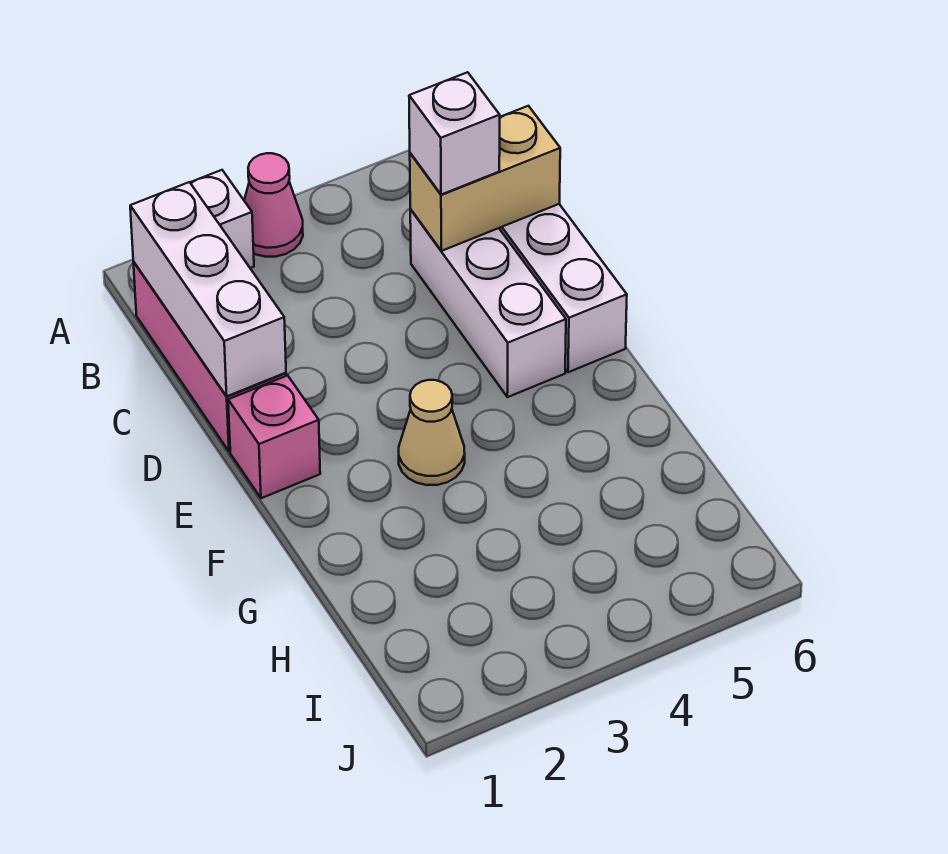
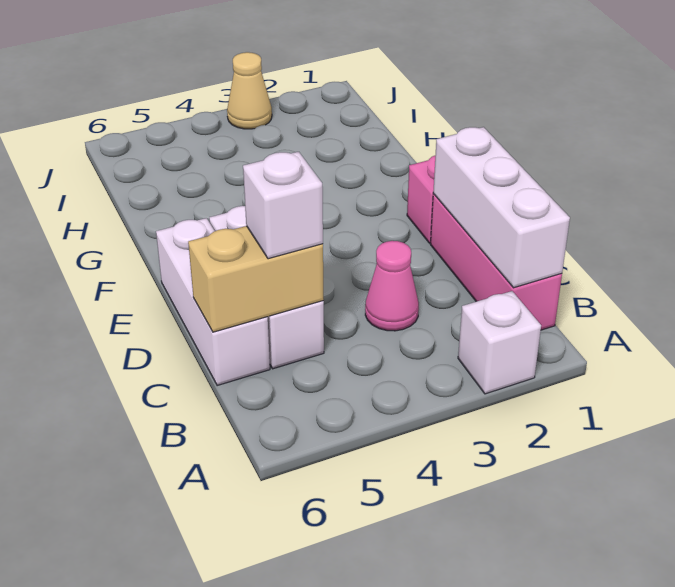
pink cone A3 level 1 -> pink cone C3 level 1
tan cone F3 level 1 -> tan cone J3 level 1

